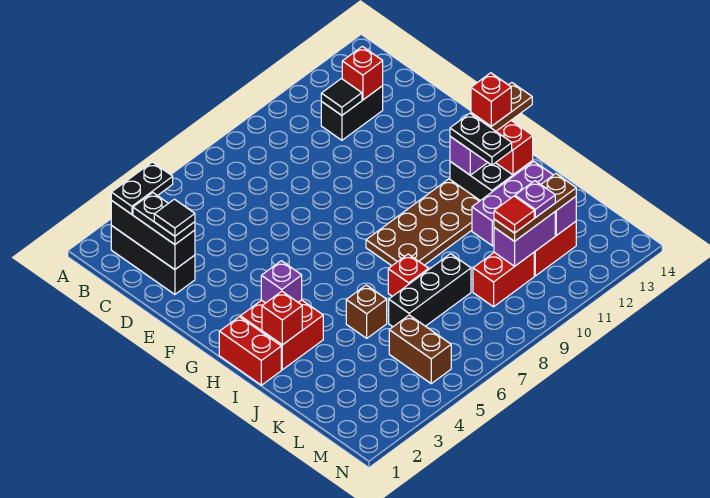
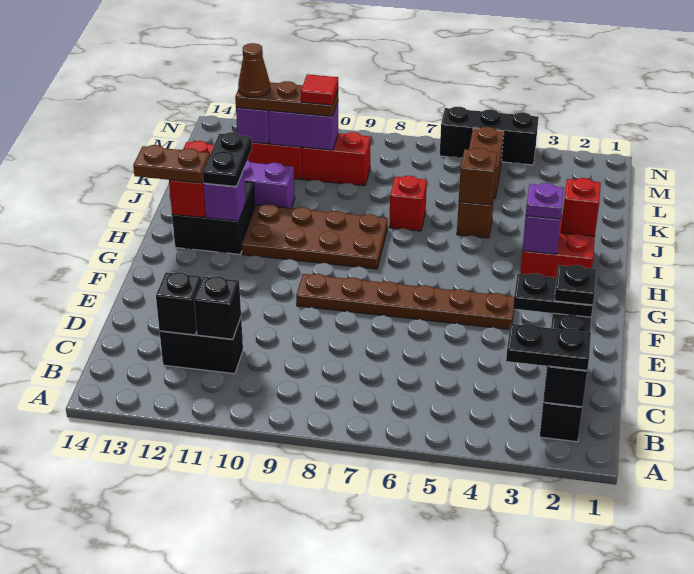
black plate C2:D2 level 3 -> black plate D2:D3 level 3
black tile C11 level 2 -> black brick C11 level 2
red brick C12 level 2 -> black brick C12 level 2
black tile D2 level 4 -> black plate D2 level 4
none -> brown plate F4:F9 level 1
red brick H1:I1 level 1 -> none
red brick H13 level 4 -> none
none -> brown brick J5 level 2
black brick K6:K8 level 1 -> black brick N4:N6 level 1
purple plate L11 level 4 -> purple plate H3 level 3
none -> brown cone L12 level 4

